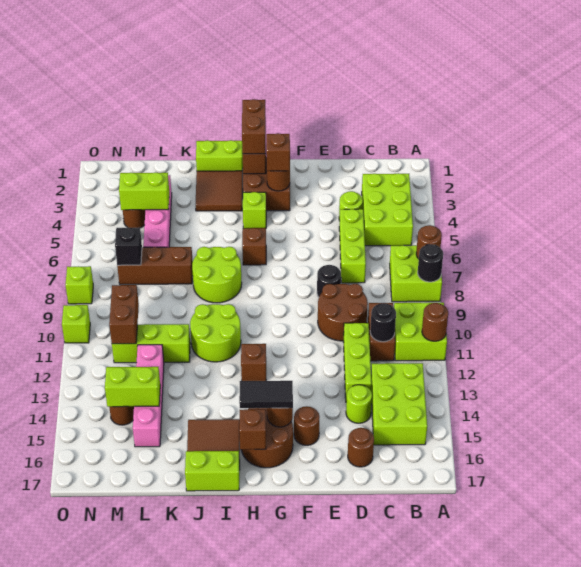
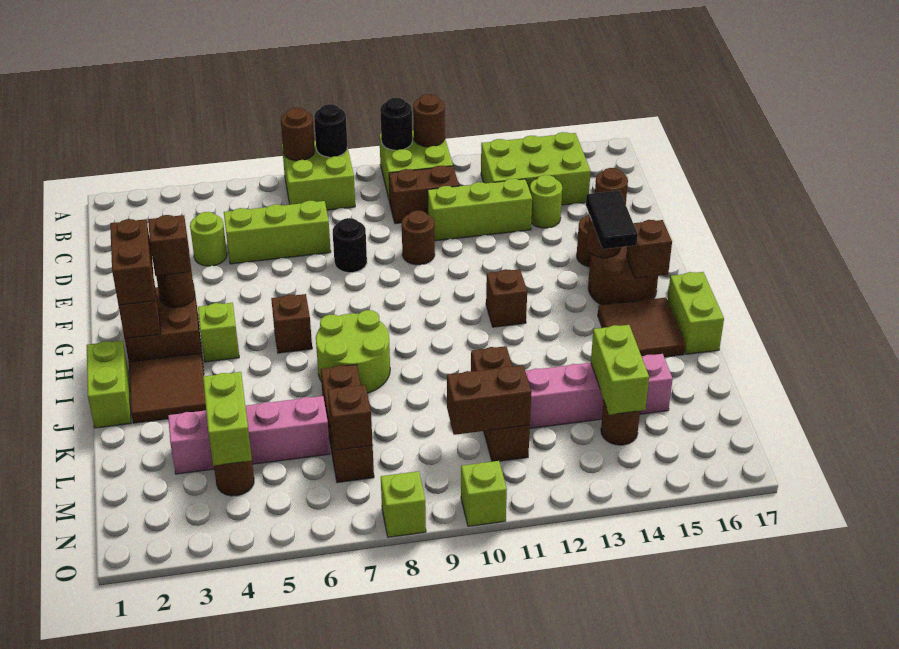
lime brick B3:C5 level 1 -> none
black round brick C11 level 2 -> black round brick A10 level 2
brown round brick D9:E10 level 1 -> brown round brick E10 level 1
brown brick H1:H2 level 3 -> brown brick G2:H2 level 3
lime round brick I10:J11 level 1 -> none
lime brick K11:M11 level 1 -> brown brick K11:M11 level 1
black brick M7 level 2 -> brown brick M7 level 2

